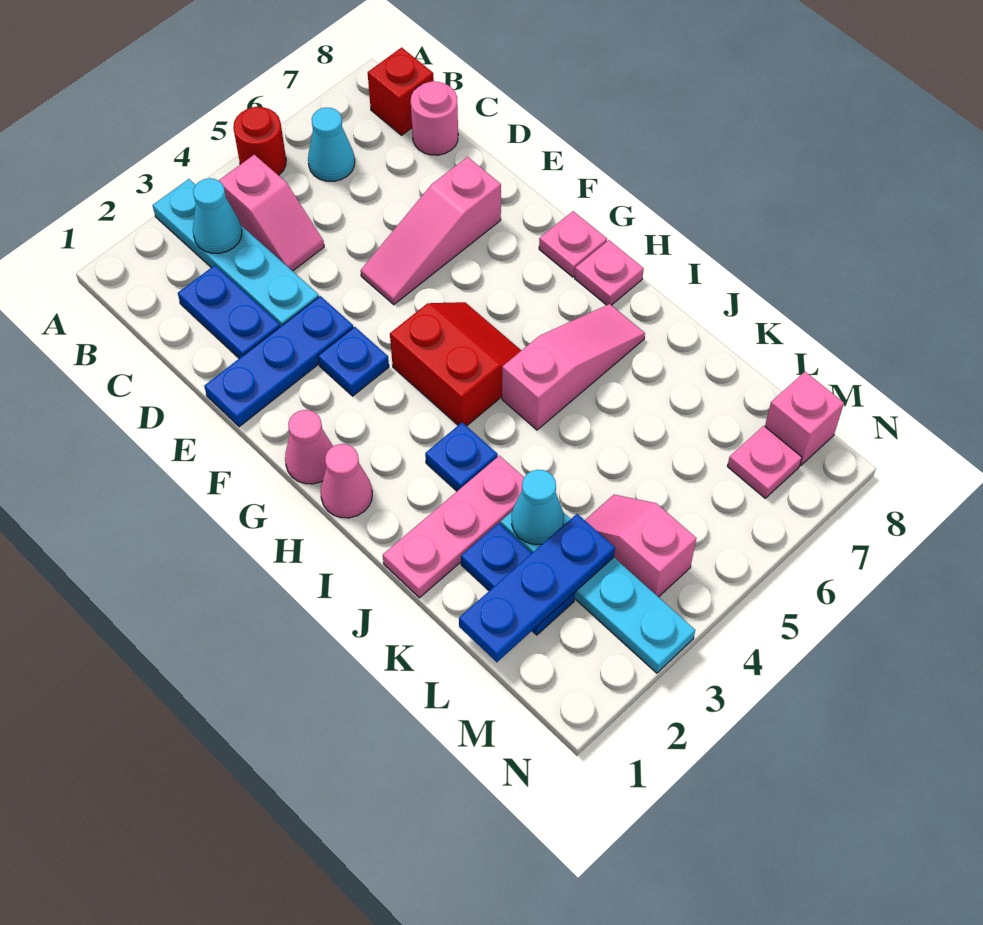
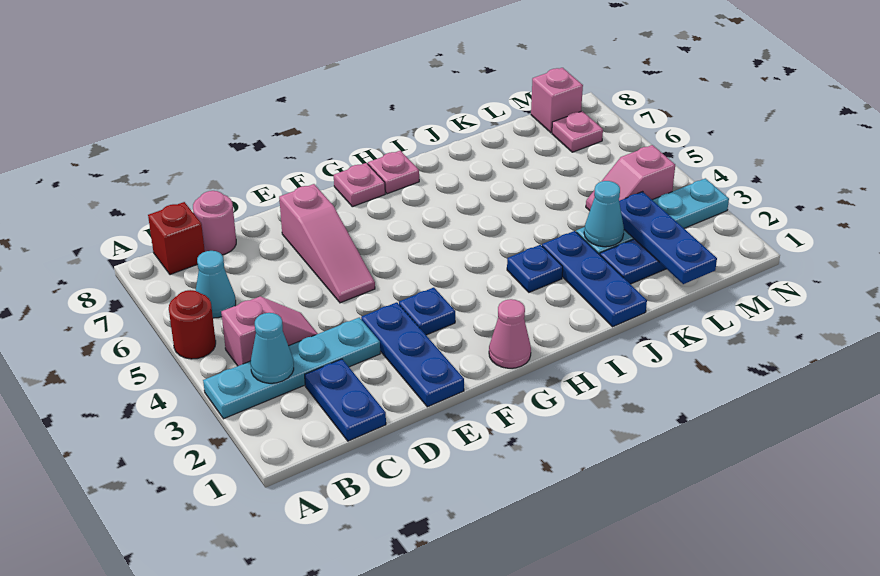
blue plate C2:D2 level 1 -> blue plate C1:C2 level 1
red slope G4:H5 level 1 top 4 -> none
pink cone H1 level 1 -> none
pink slope I5:I7 level 1 top 5 -> none
pink plate J1:J3 level 1 -> blue plate J1:J3 level 1

